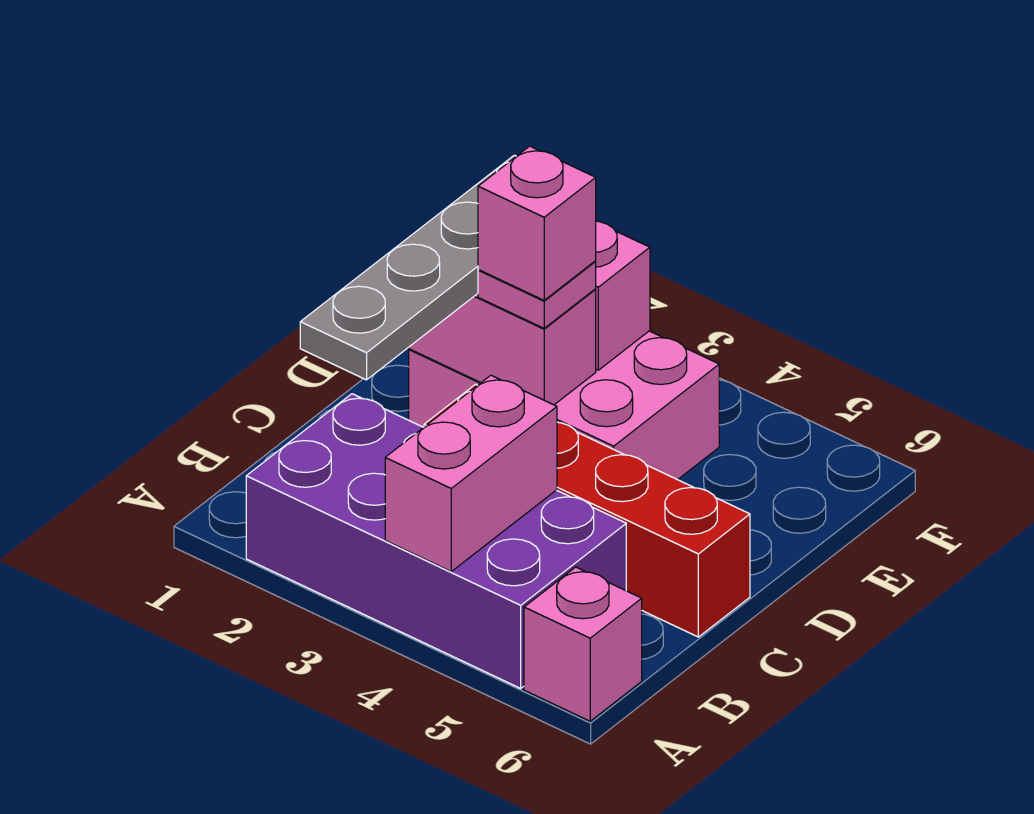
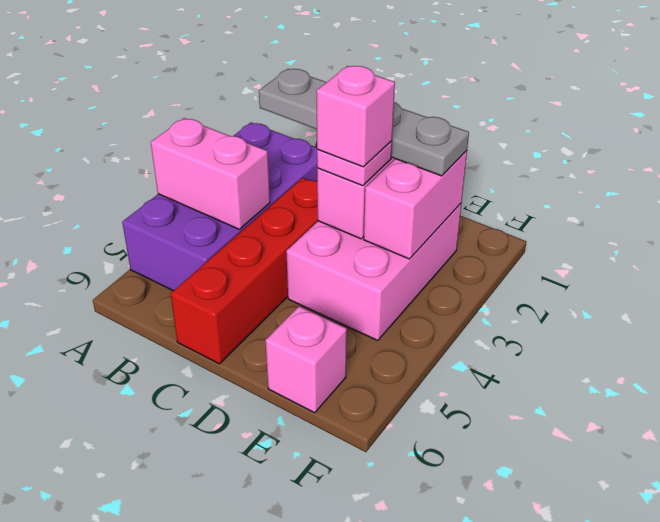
pink brick A6 level 1 -> pink brick E6 level 1

